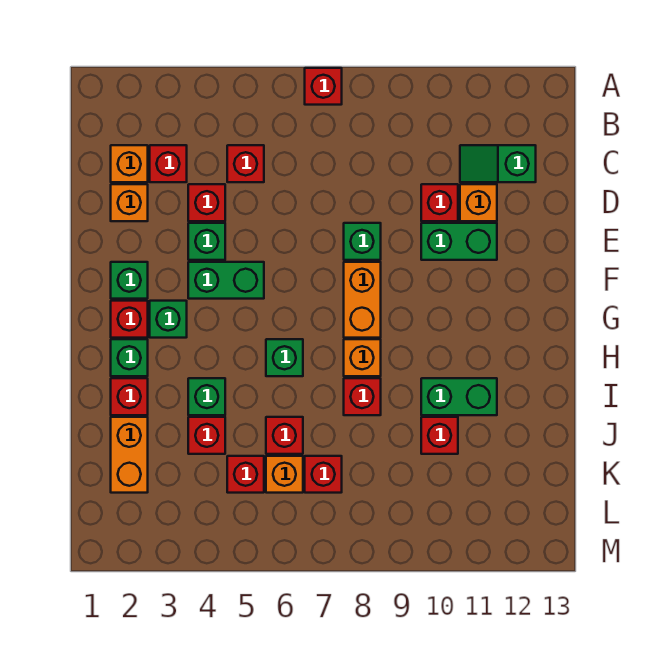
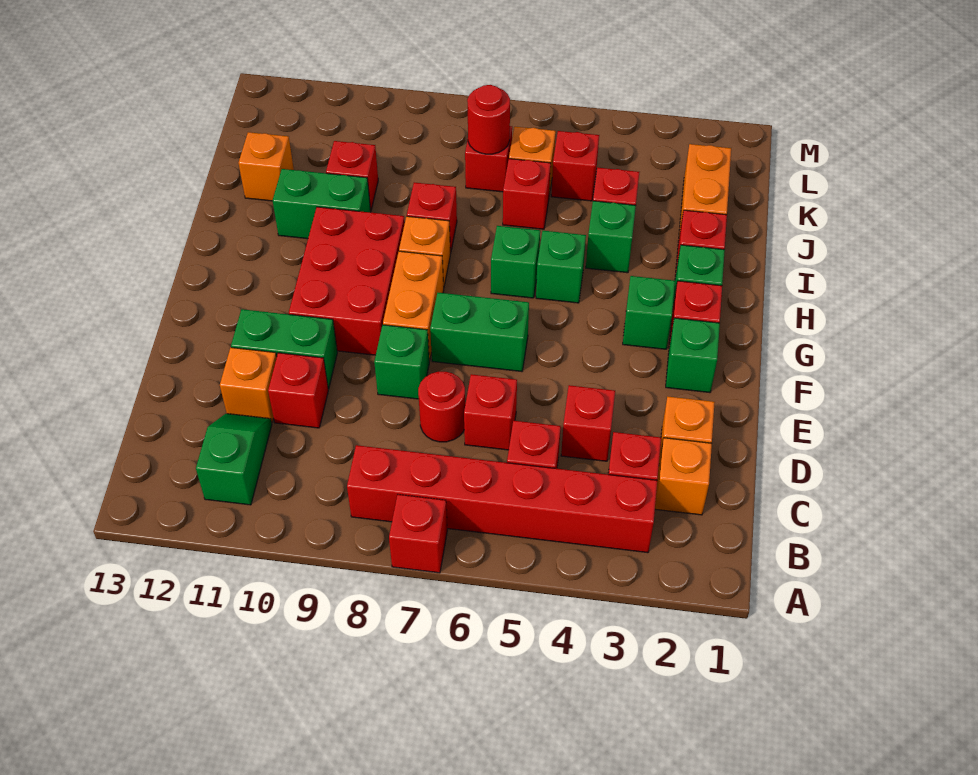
none -> red brick B3:B8 level 1
green slope C11:C12 level 1 top 12 -> green slope B11:C11 level 1 top B
none -> red brick D6 level 1
none -> red round brick D7 level 1
green brick E4 level 1 -> green brick H5 level 1
green brick F4:F5 level 1 -> green brick F6:F7 level 1
none -> red brick F9:H10 level 1
none -> orange brick J12 level 1
none -> red round brick K7 level 2

